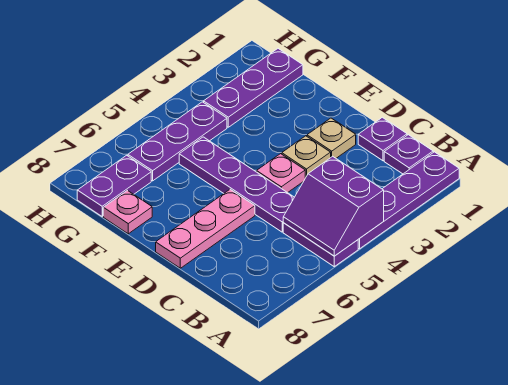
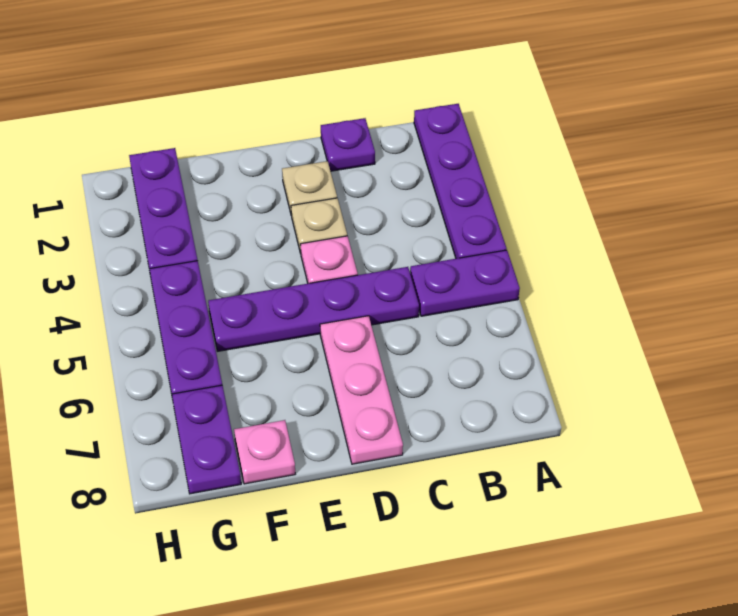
purple slope A4:B5 level 2 top 4 -> none
purple plate B1 level 1 -> none

